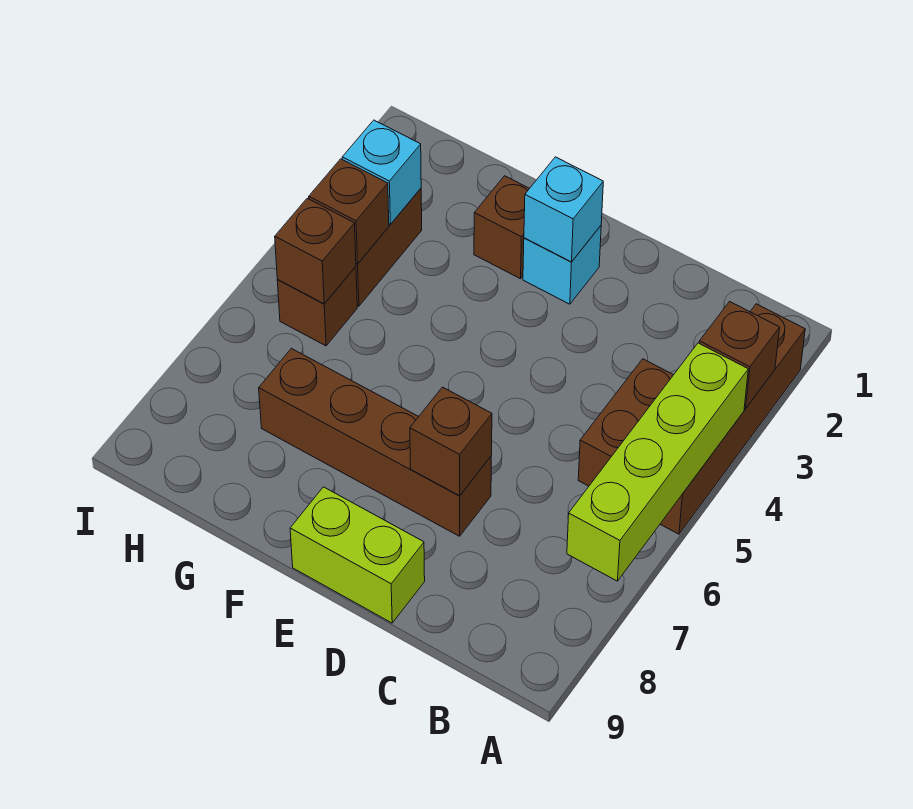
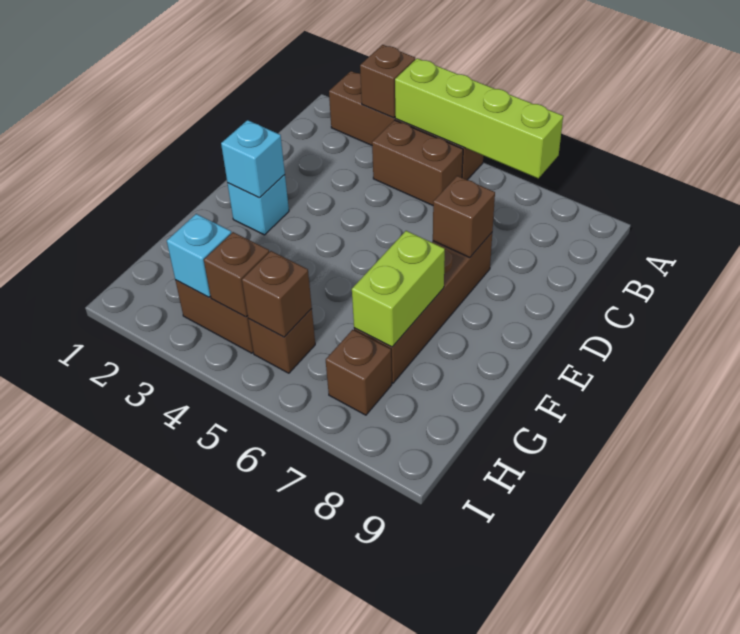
lime brick D9:E9 level 1 -> lime brick F7:G7 level 2
brown brick F2 level 1 -> brown brick H7 level 1

